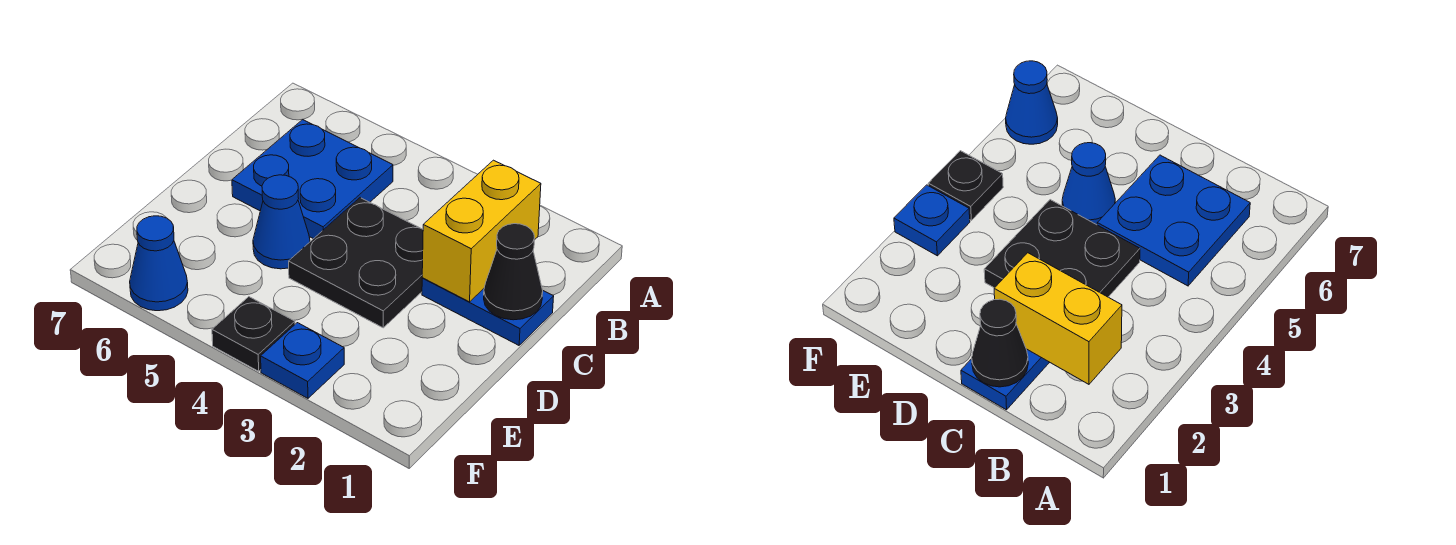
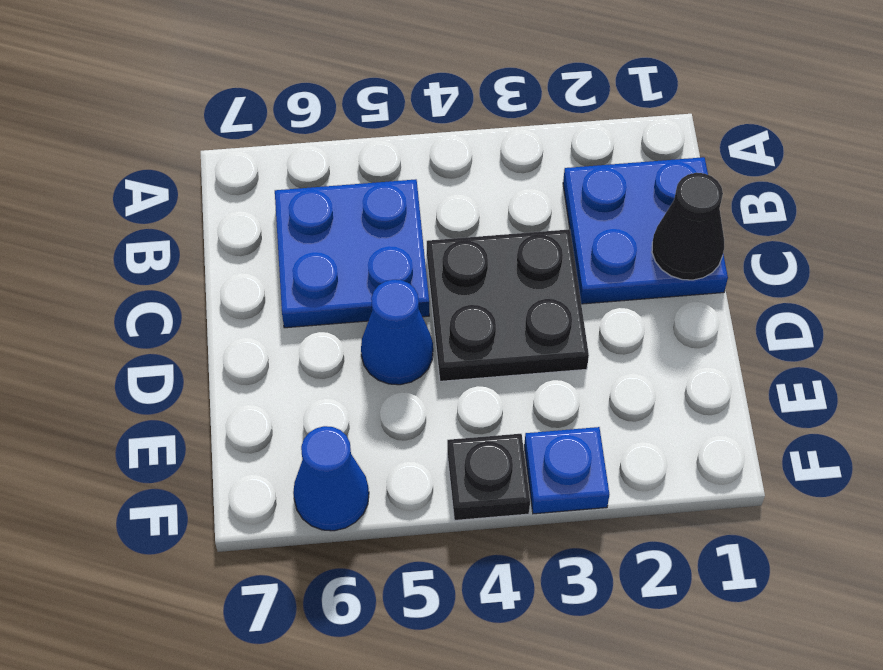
yellow brick B2:C2 level 2 -> none
blue plate C1:C2 level 1 -> blue plate B1:C2 level 1

